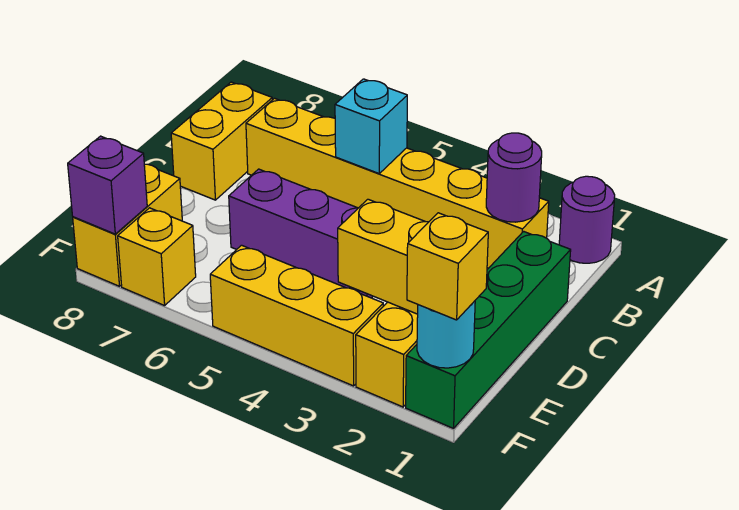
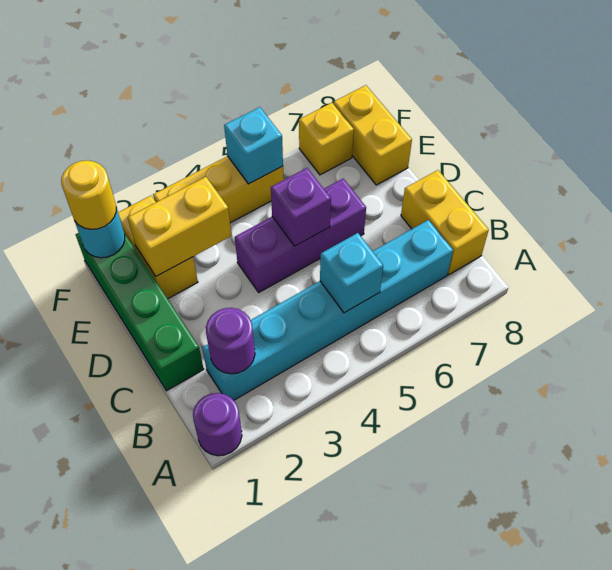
yellow brick B2:B7 level 1 -> cyan brick B2:B7 level 1
yellow brick F1 level 3 -> yellow round brick F1 level 3
none -> cyan brick F5 level 2
purple brick F8 level 2 -> purple brick D5 level 2

